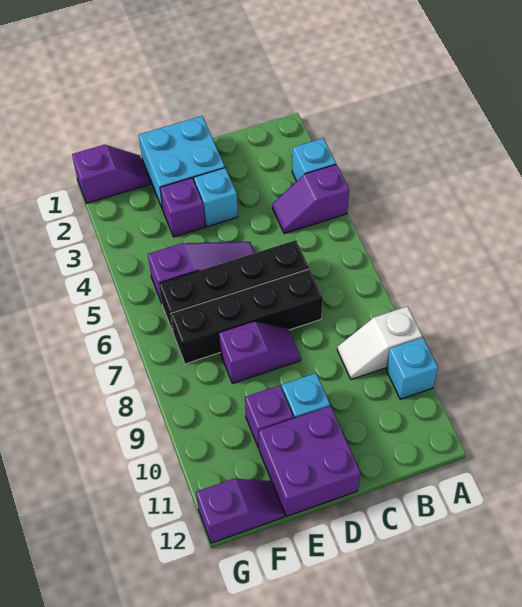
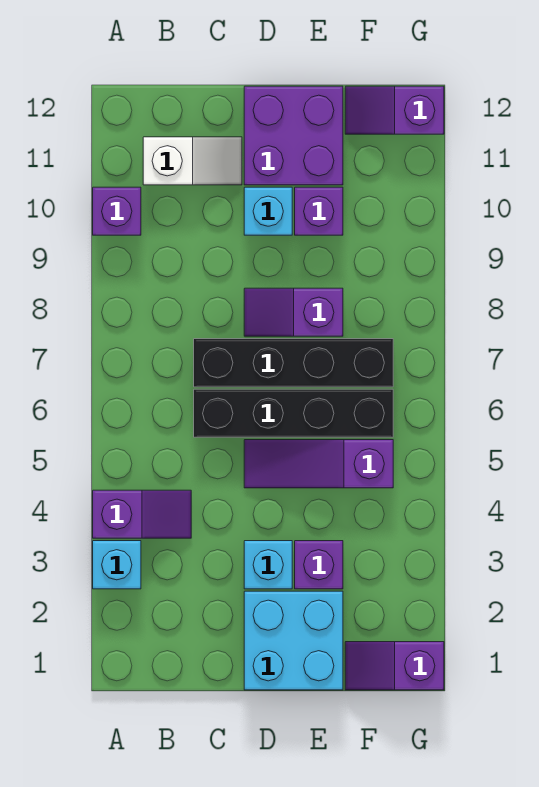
white slope A9:B9 level 1 top A -> white slope B11:C11 level 1 top B
cyan brick A10 level 1 -> purple brick A10 level 1

